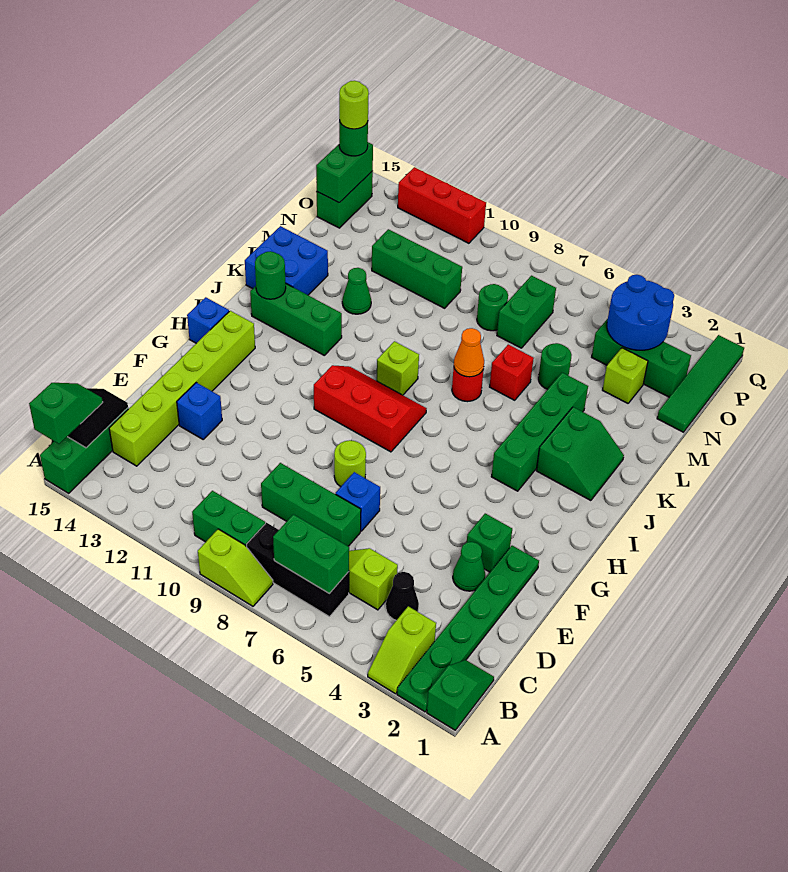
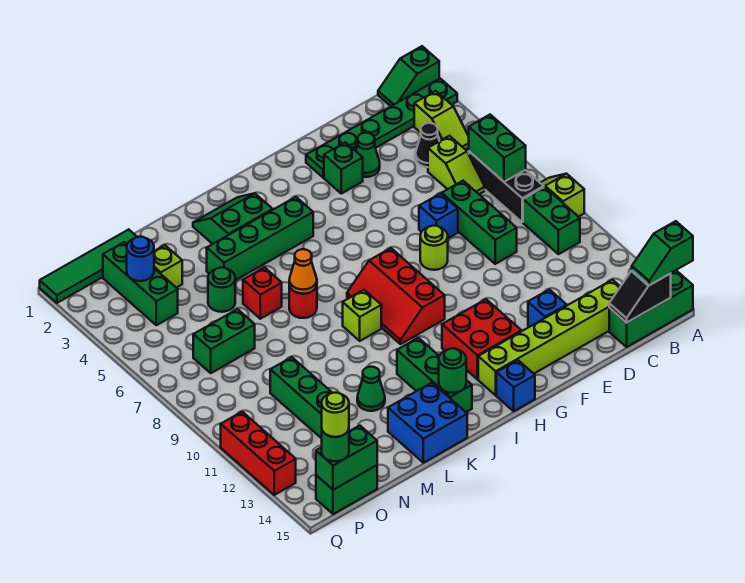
lime slope A3:B3 level 1 top B -> lime slope B3:B4 level 1 top 3
none -> red brick G12:H13 level 1
green round brick N8 level 1 -> none
blue round brick O3:P4 level 2 -> blue round brick O3 level 2

